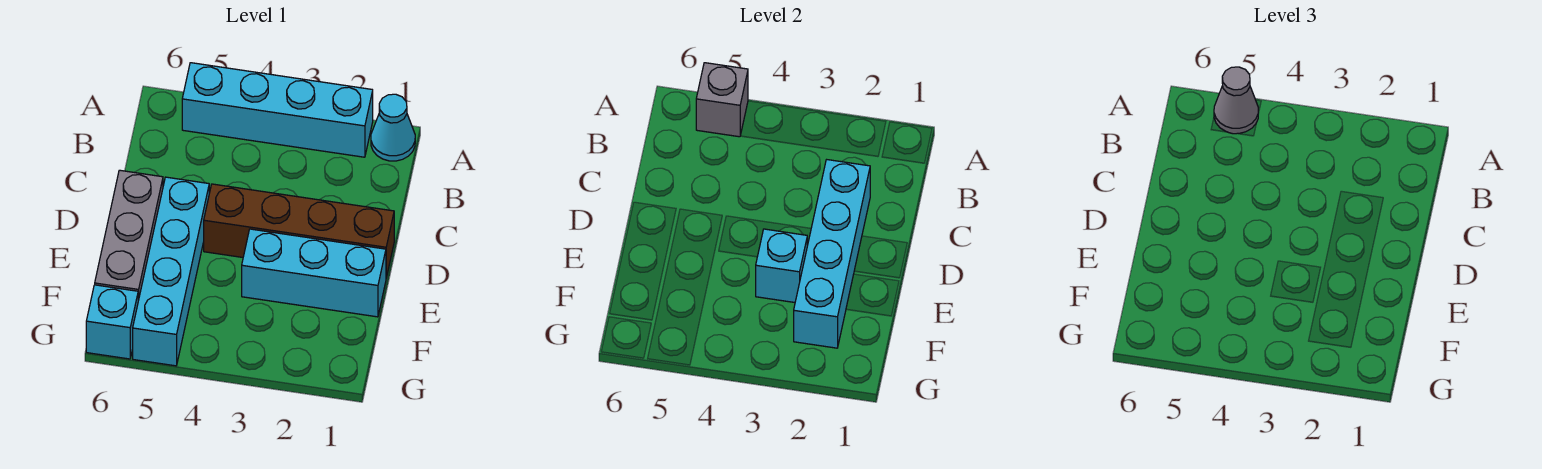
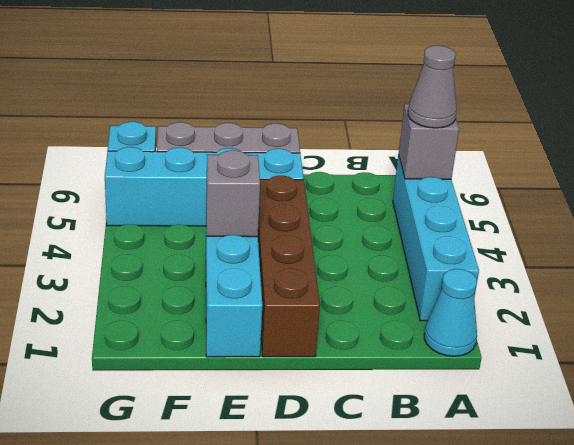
cyan brick C2:F2 level 2 -> none
cyan brick E3 level 2 -> grey brick E3 level 2

